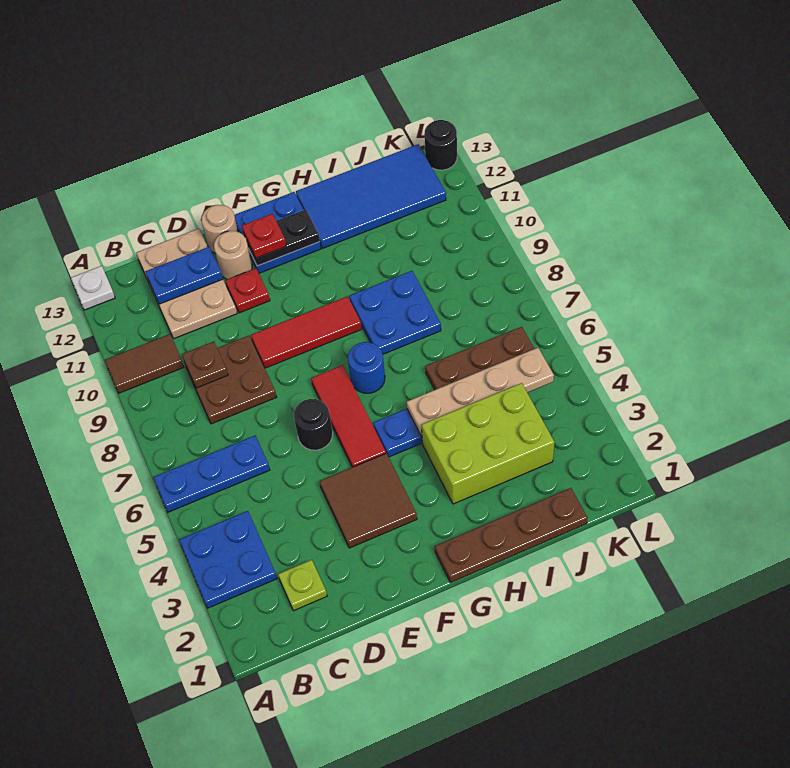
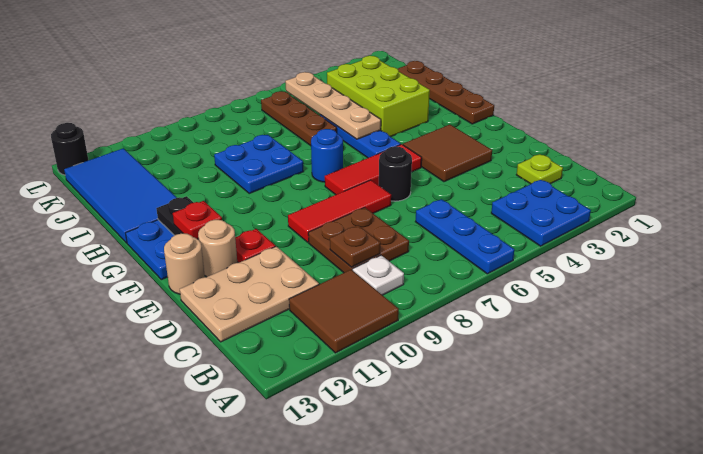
brown tile A10:B10 level 1 -> brown tile A10:B11 level 1
white plate A13 level 1 -> white plate B9 level 1
blue plate C12:D12 level 2 -> none
red tile E9:G9 level 1 -> red tile E7:E9 level 1

